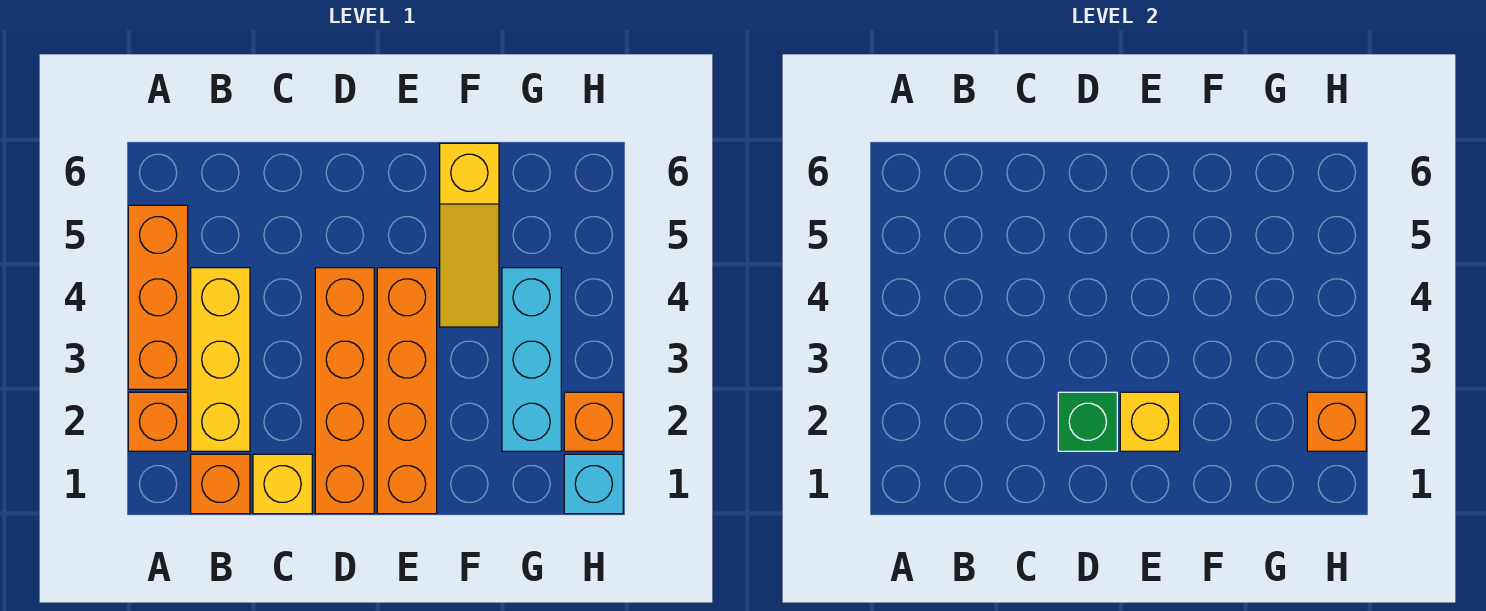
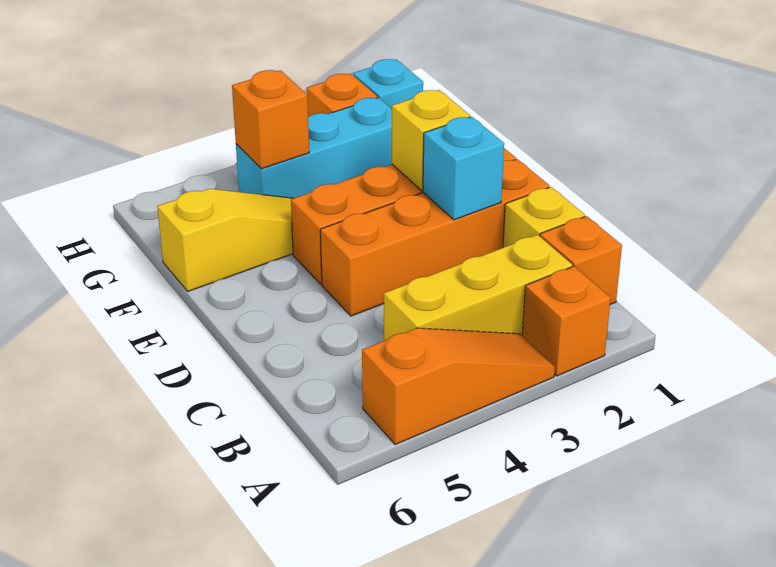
orange brick A3:A5 level 1 -> orange slope A3:A5 level 1 top 5
green brick D2 level 2 -> cyan brick D2 level 2
orange brick H2 level 2 -> orange brick G4 level 2

